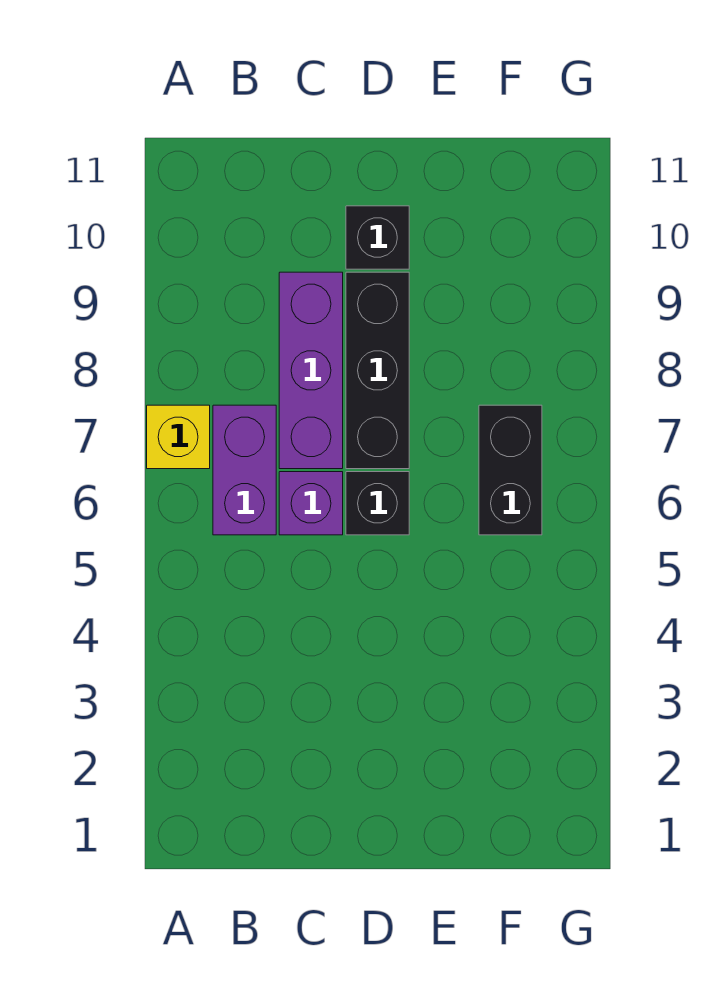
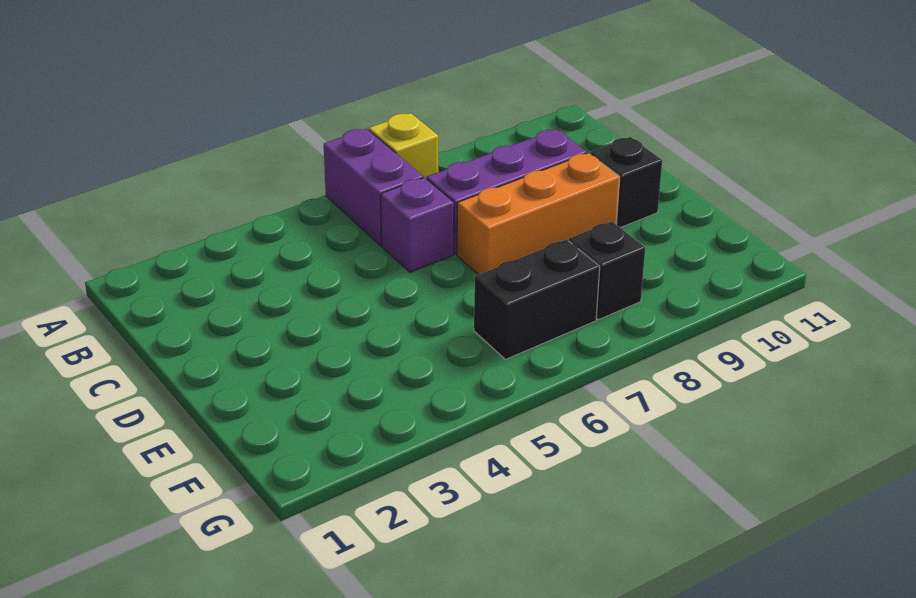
purple brick B6:B7 level 1 -> purple brick A6:B6 level 1
black brick D6 level 1 -> black brick F8 level 1
black brick D7:D9 level 1 -> orange brick D7:D9 level 1

